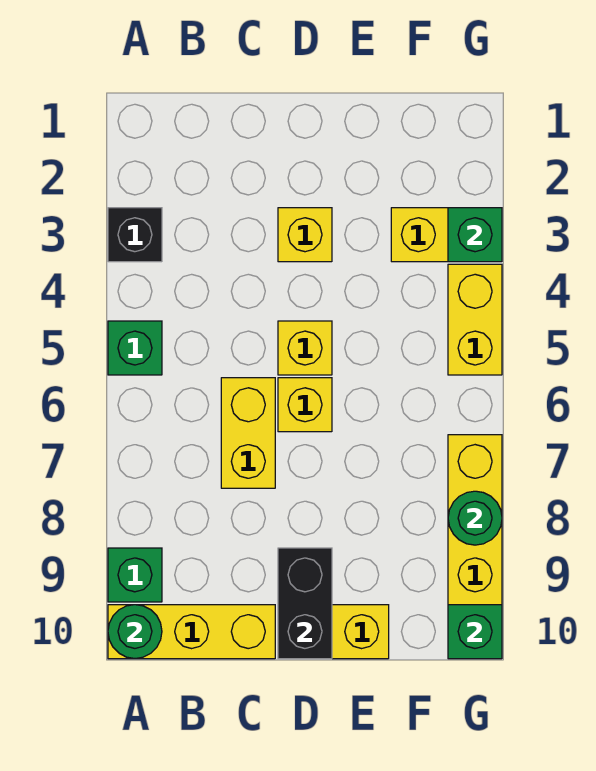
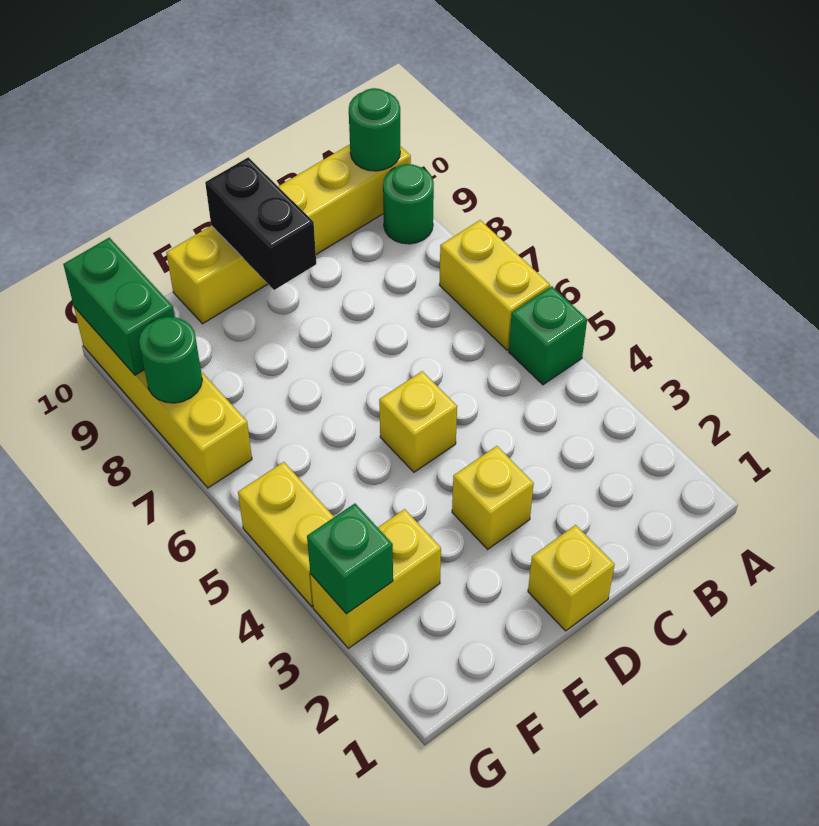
black brick A3 level 1 -> none
green brick A9 level 1 -> green round brick A9 level 1
yellow brick C6:C7 level 1 -> yellow brick A6:A7 level 1
yellow brick D6 level 1 -> yellow brick D1 level 1
green brick G10 level 2 -> green brick G9:G10 level 2

